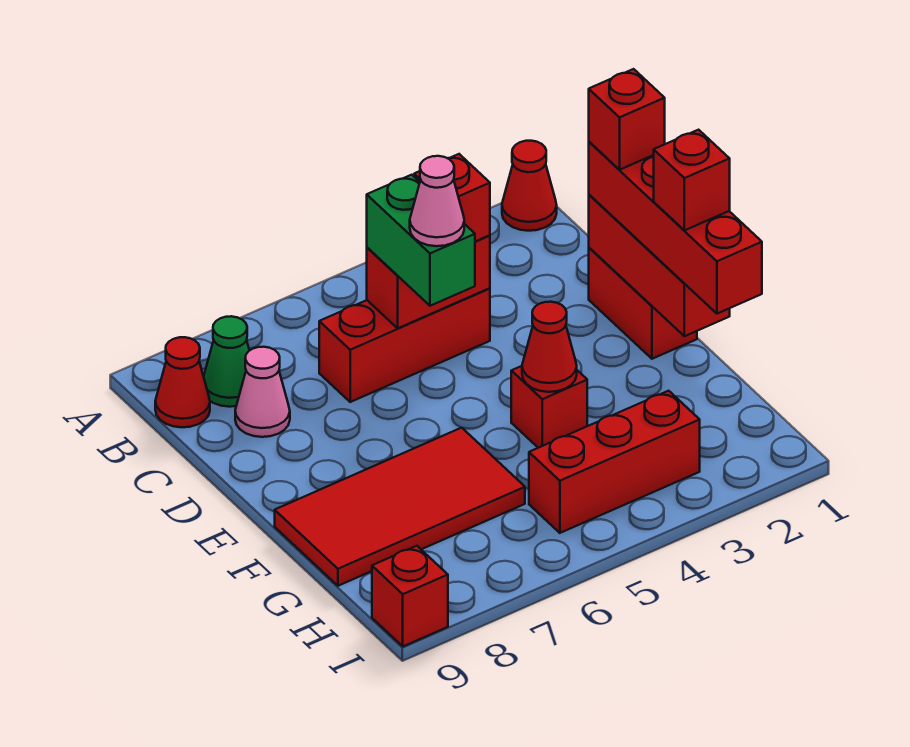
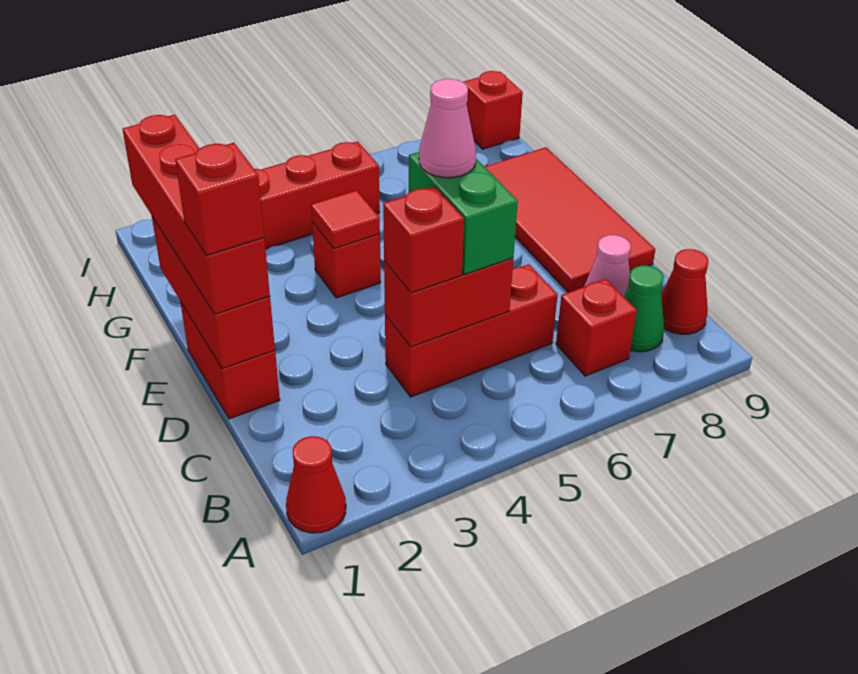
red brick F1 level 4 -> red brick B7 level 1
red cone F4 level 2 -> red tile F4 level 2
red tile F6:G9 level 1 -> red tile D8:G9 level 1

